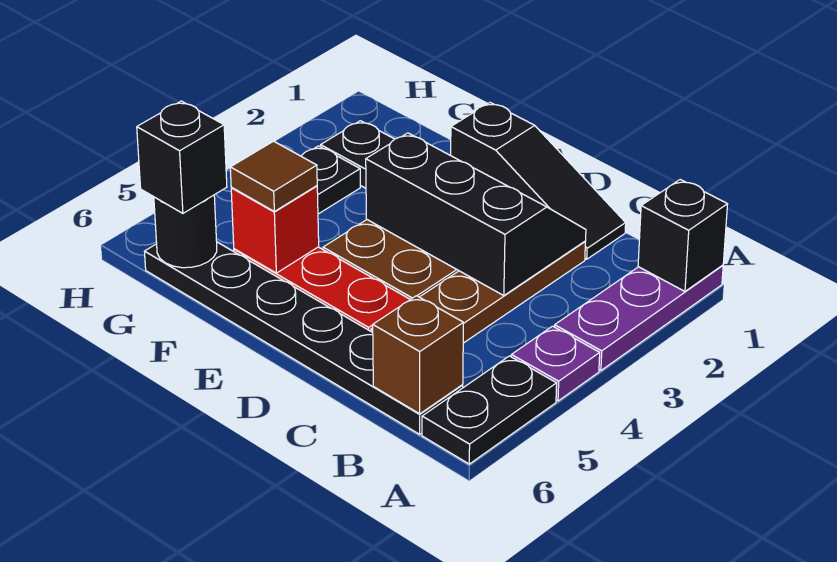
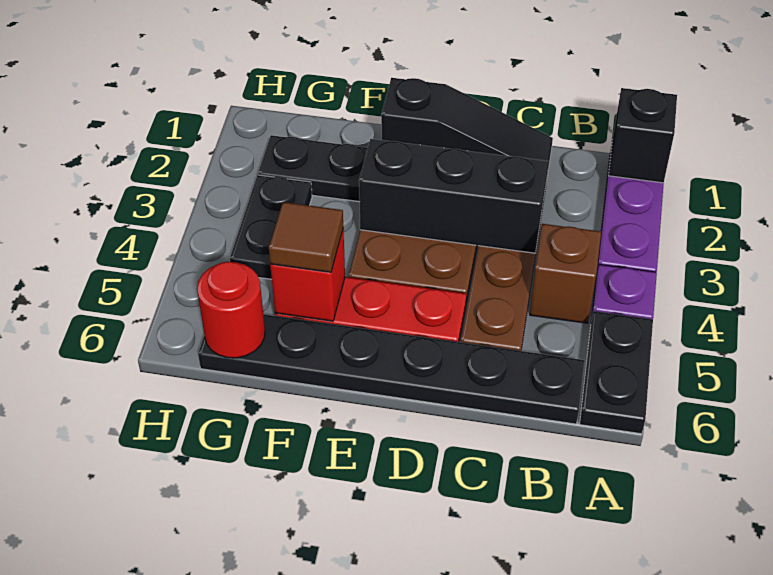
brown brick B6 level 2 -> brown brick B4 level 1
black round brick G6 level 2 -> red round brick G6 level 2
black brick G6 level 3 -> none

